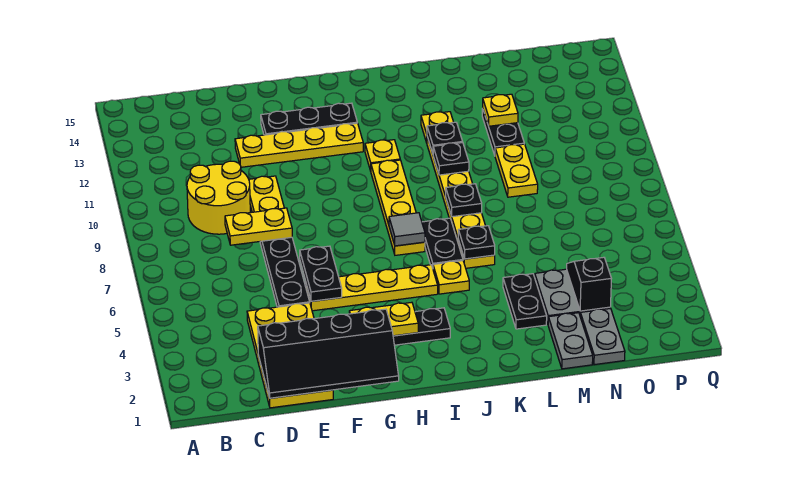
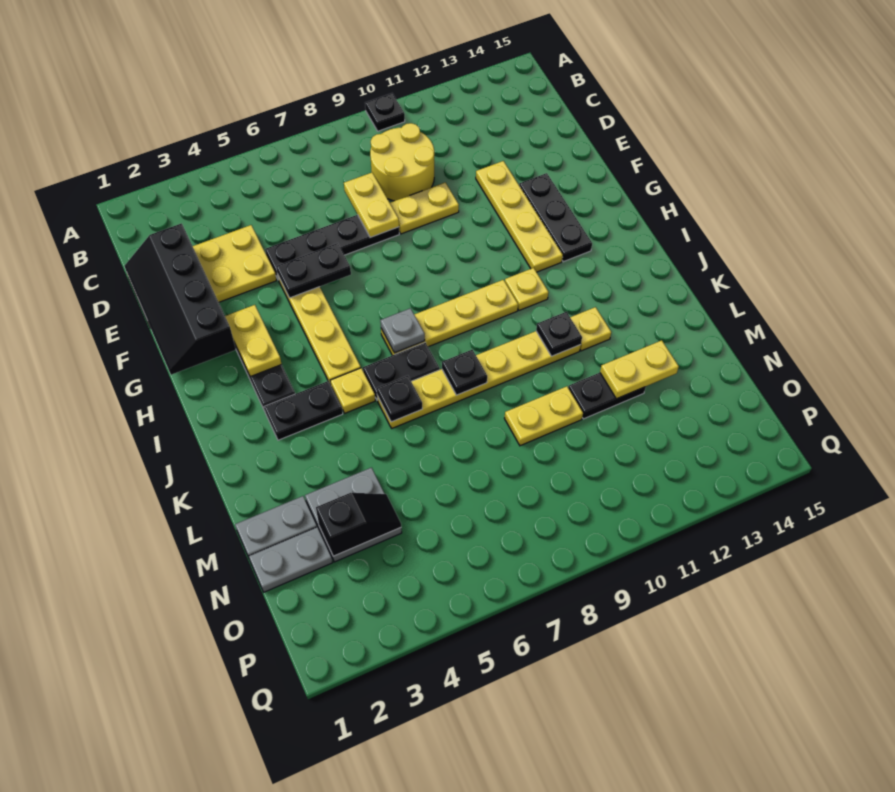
grey tile I7 level 2 -> grey plate I7 level 2
black plate K10 level 2 -> black plate A10 level 1
black plate L3:L4 level 1 -> black plate J3:J4 level 1
yellow plate M12 level 2 -> yellow plate M12:M13 level 2

